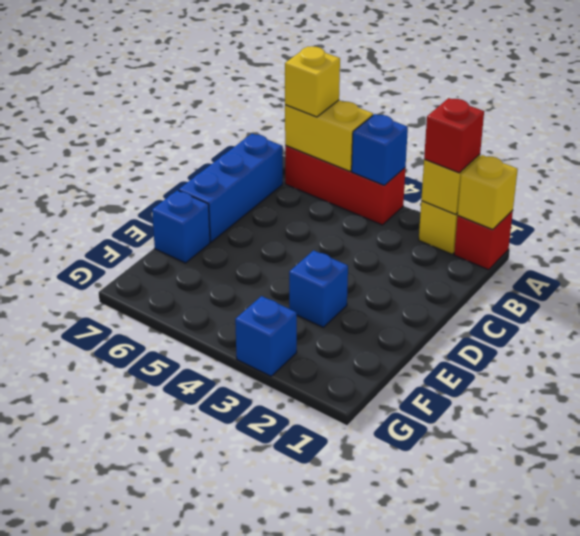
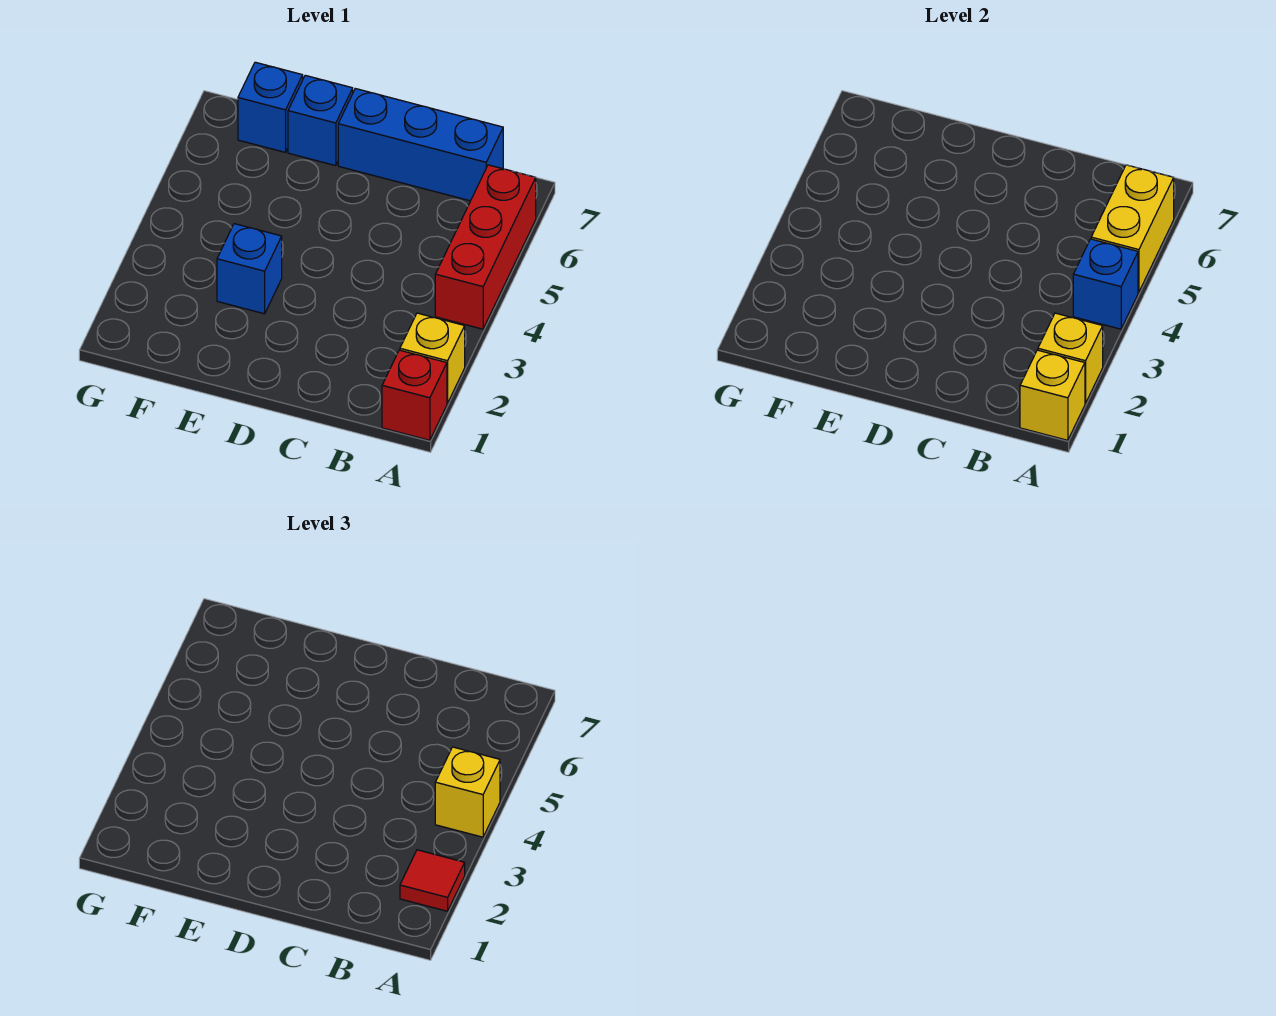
red brick A2 level 3 -> red tile A2 level 3
yellow brick A6 level 3 -> yellow brick A4 level 3
blue brick G3 level 1 -> blue brick F7 level 1

